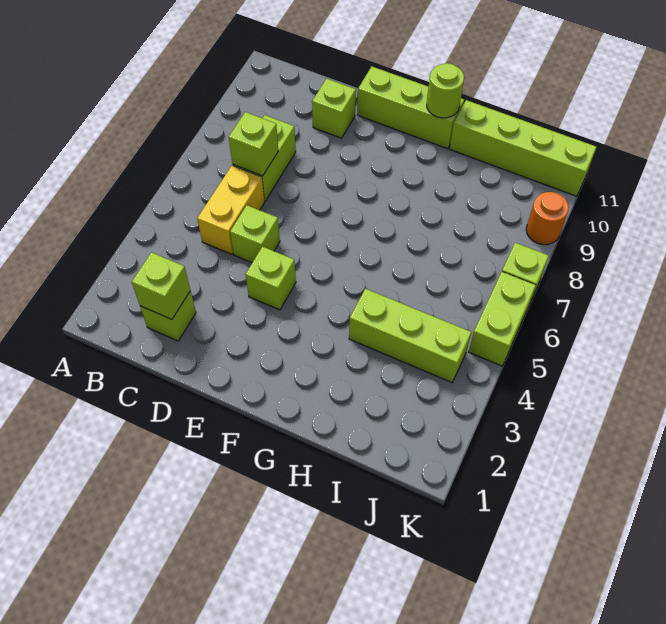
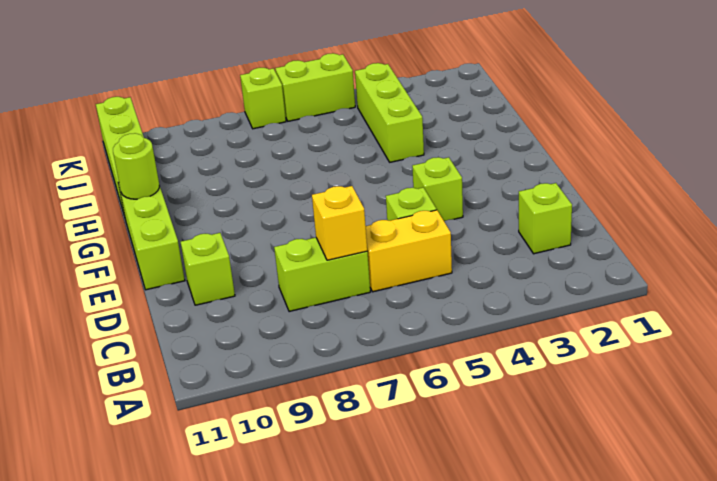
lime brick C2 level 2 -> none
lime brick C7 level 2 -> yellow brick C7 level 2
orange round brick K9 level 1 -> none

